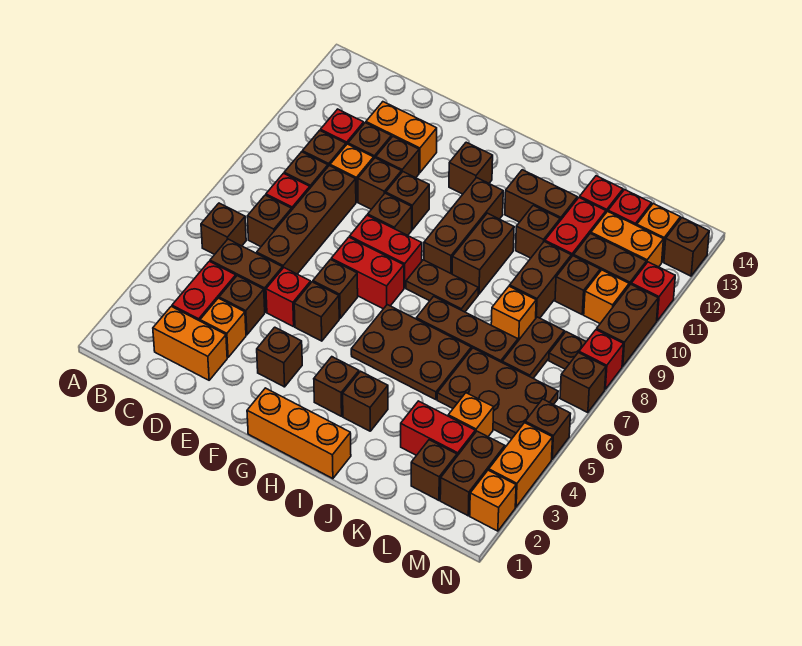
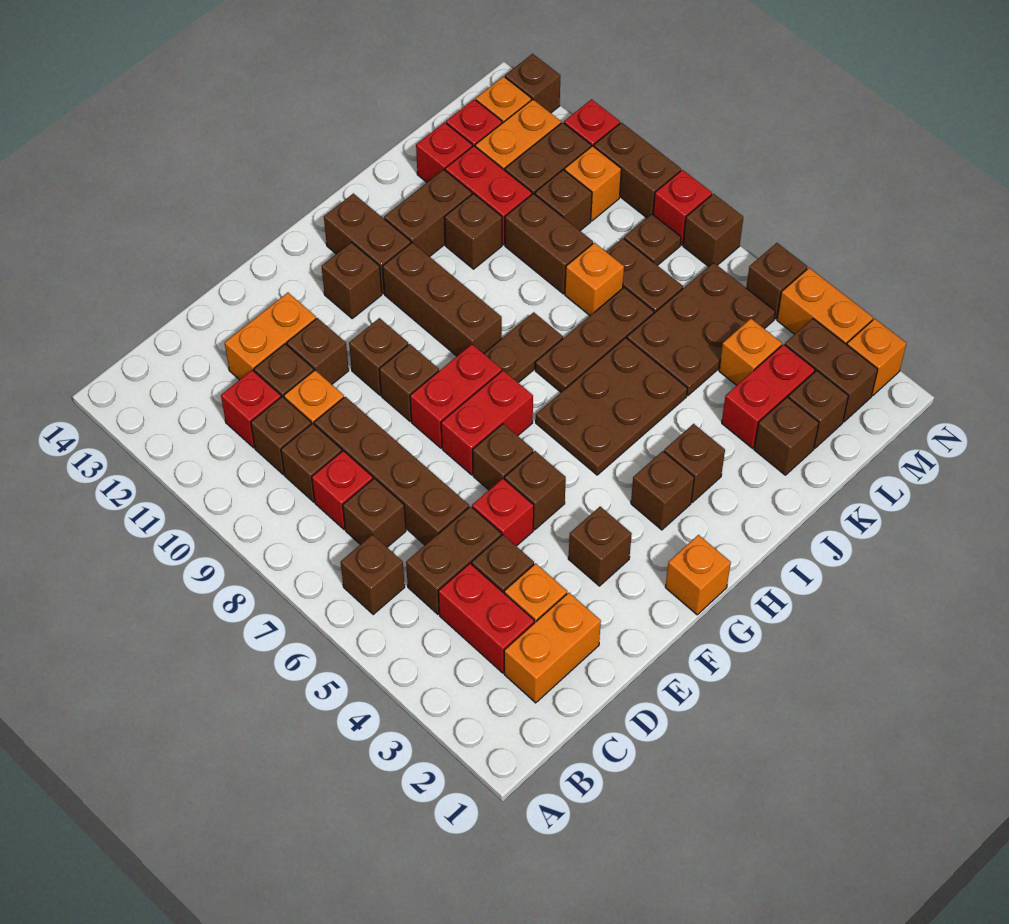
brown brick E10 level 1 -> brown brick K2 level 1
orange brick G1:I1 level 1 -> orange brick G1 level 1
brown brick I9:I10 level 1 -> brown brick H12:H13 level 1

